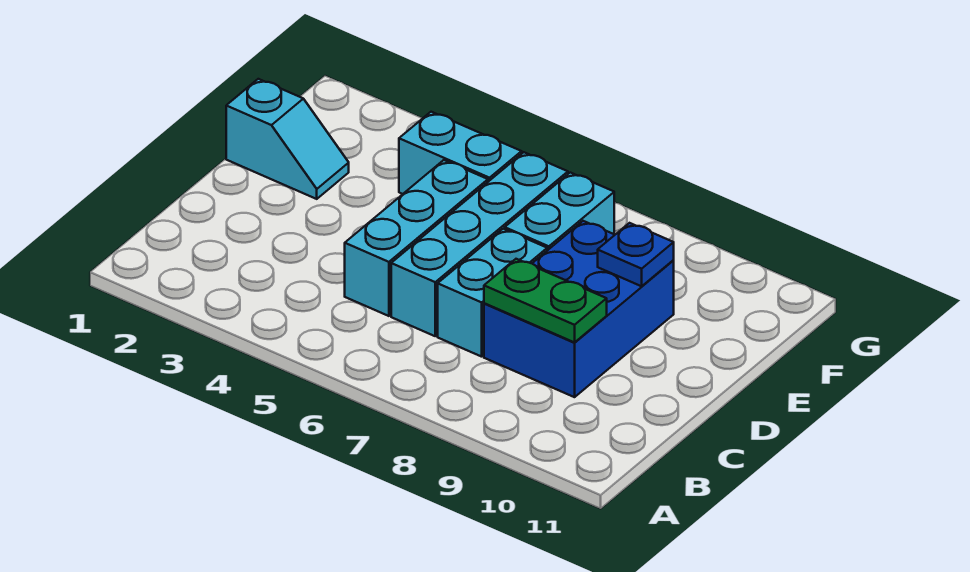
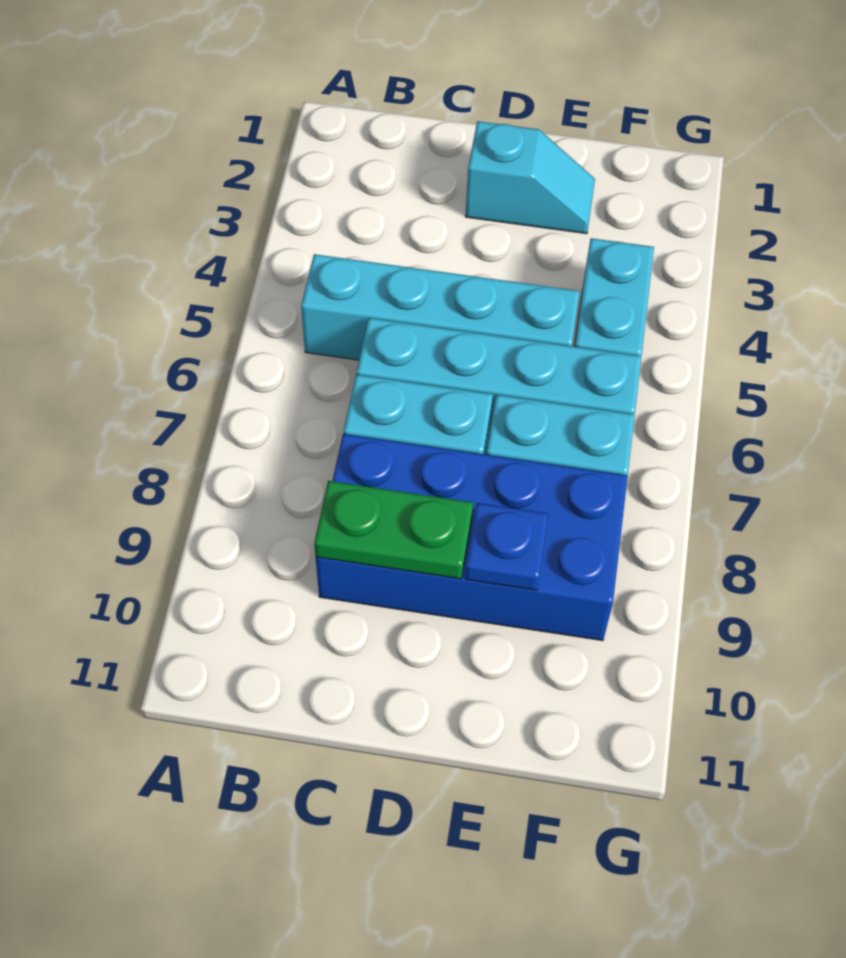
cyan brick C5:E5 level 1 -> cyan brick B5:E5 level 1
blue brick C8:E9 level 1 -> blue brick C8:F9 level 1
green plate C8:C9 level 2 -> green plate C9:D9 level 2
cyan slope E1:E2 level 1 top 1 -> cyan slope D2:E2 level 1 top D

